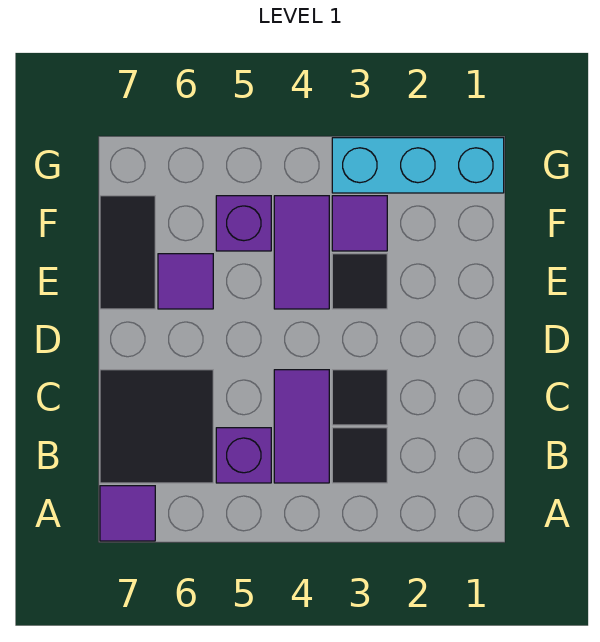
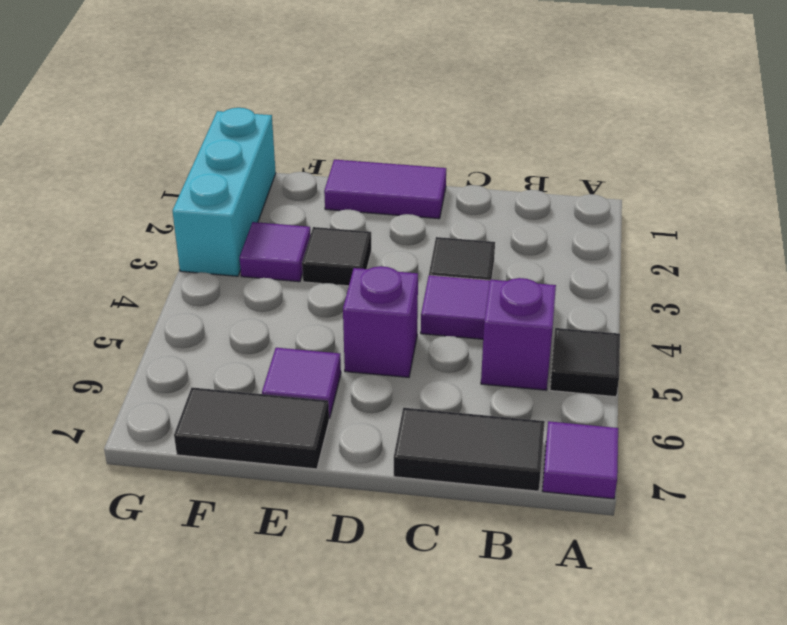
black tile B3 level 1 -> black tile A5 level 1
black tile B6:C7 level 1 -> black tile B7:C7 level 1
purple tile E4:F4 level 1 -> purple tile D1:E1 level 1
purple brick F5 level 1 -> purple brick D5 level 1

